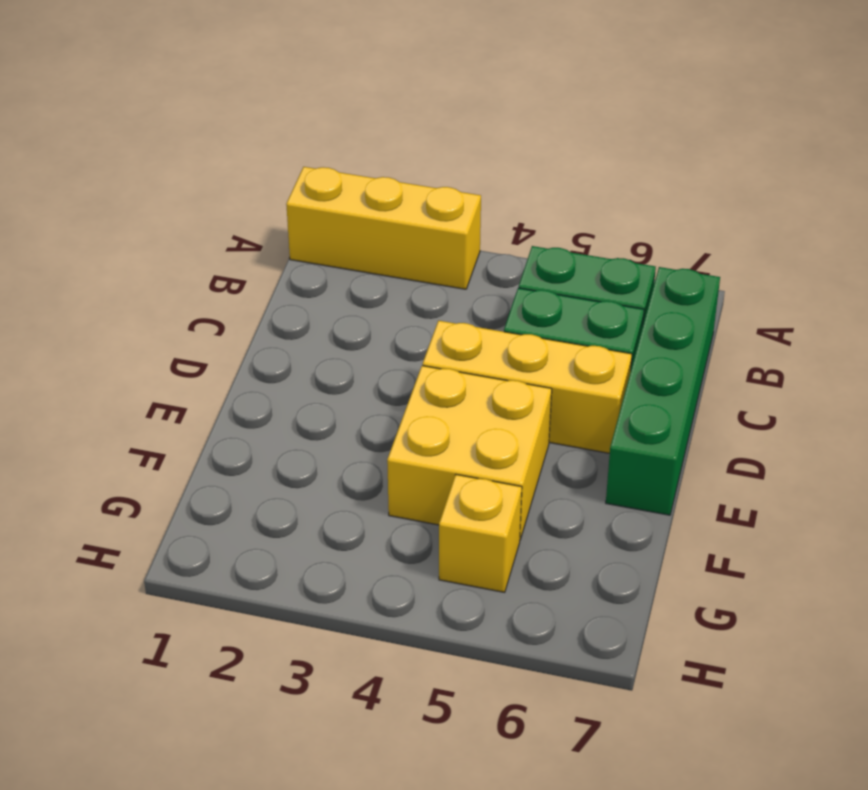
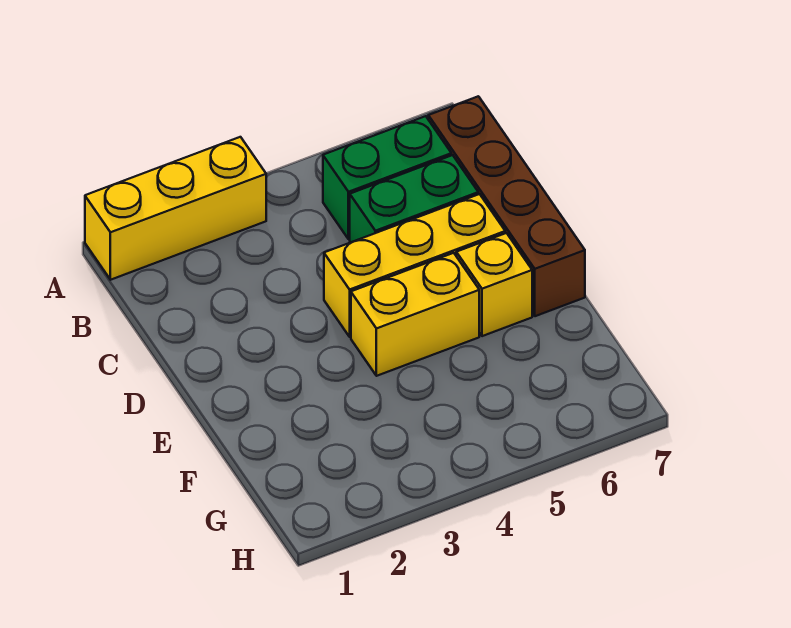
green brick B7:E7 level 1 -> brown brick B7:E7 level 1
yellow brick E4:F5 level 1 -> yellow brick E4:E5 level 1
yellow brick G5 level 1 -> yellow brick E6 level 1

